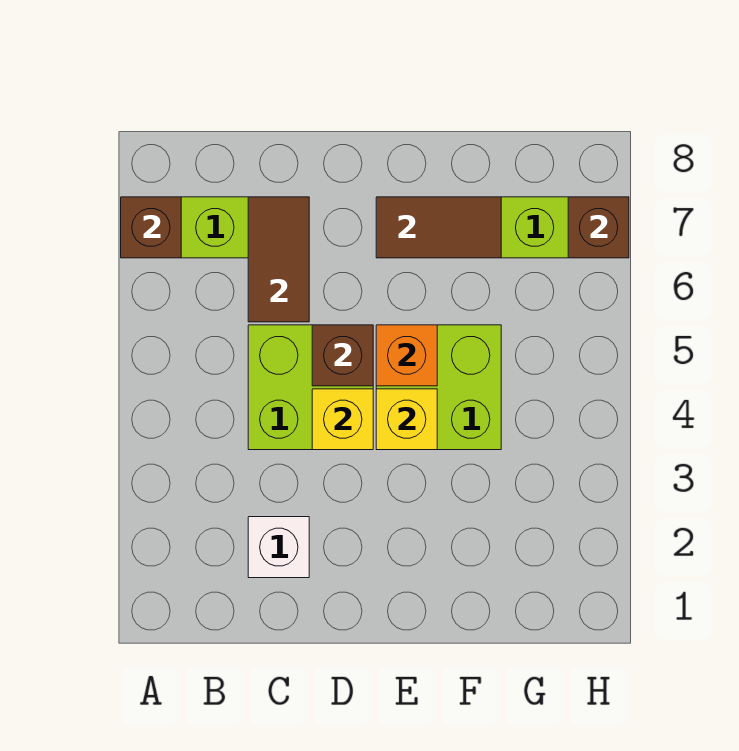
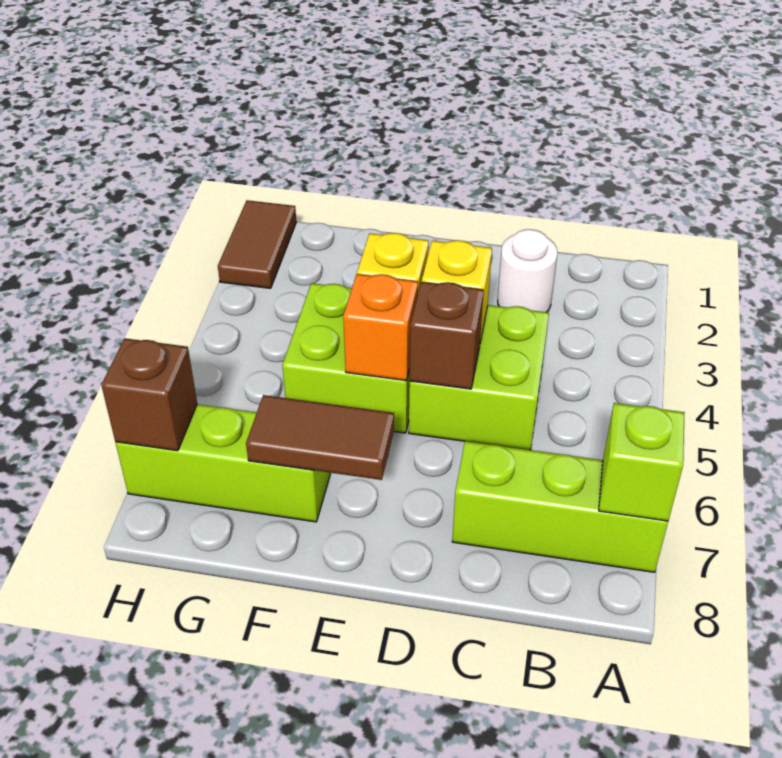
brown brick A7 level 2 -> lime brick A7 level 2
white brick C2 level 1 -> white round brick C2 level 1
brown tile C6:C7 level 2 -> brown tile H1:H2 level 1

